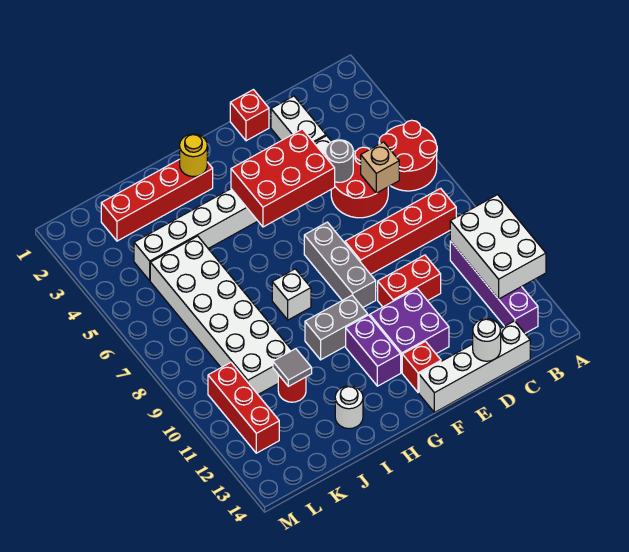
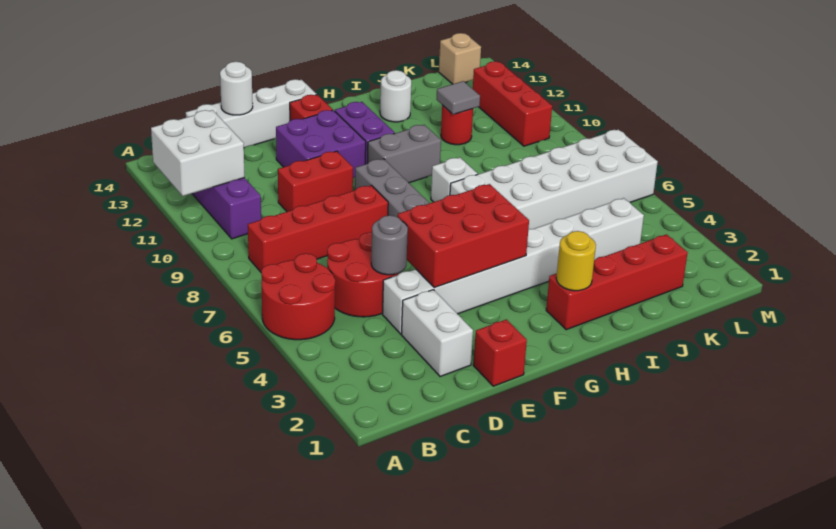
white brick A10:B12 level 2 -> white brick A11:B12 level 2
tan brick C6 level 2 -> tan brick L14 level 1
white brick J5:K10 level 1 -> white brick H6:M7 level 1

